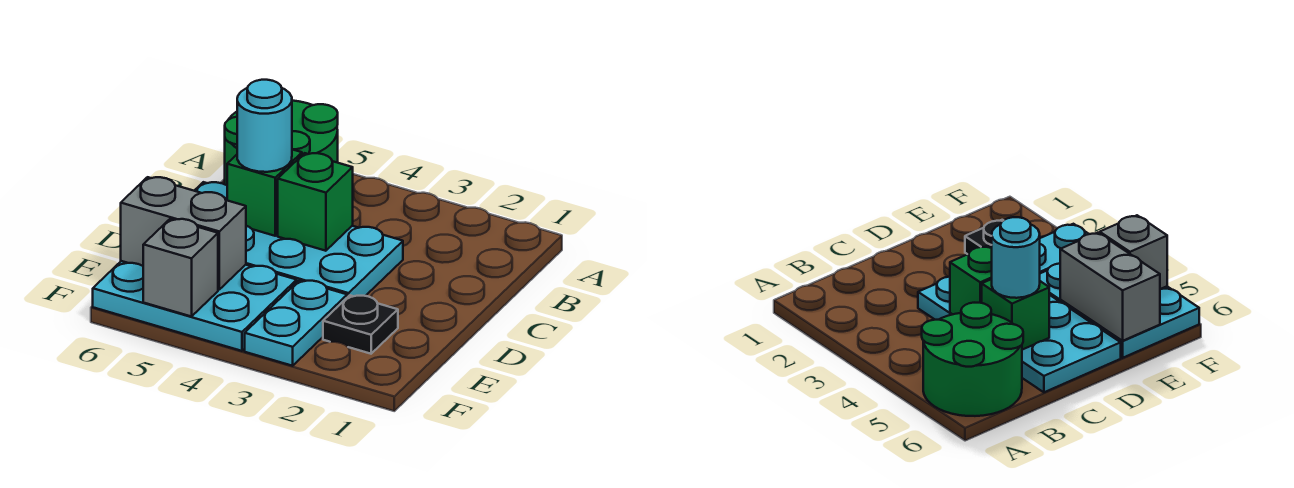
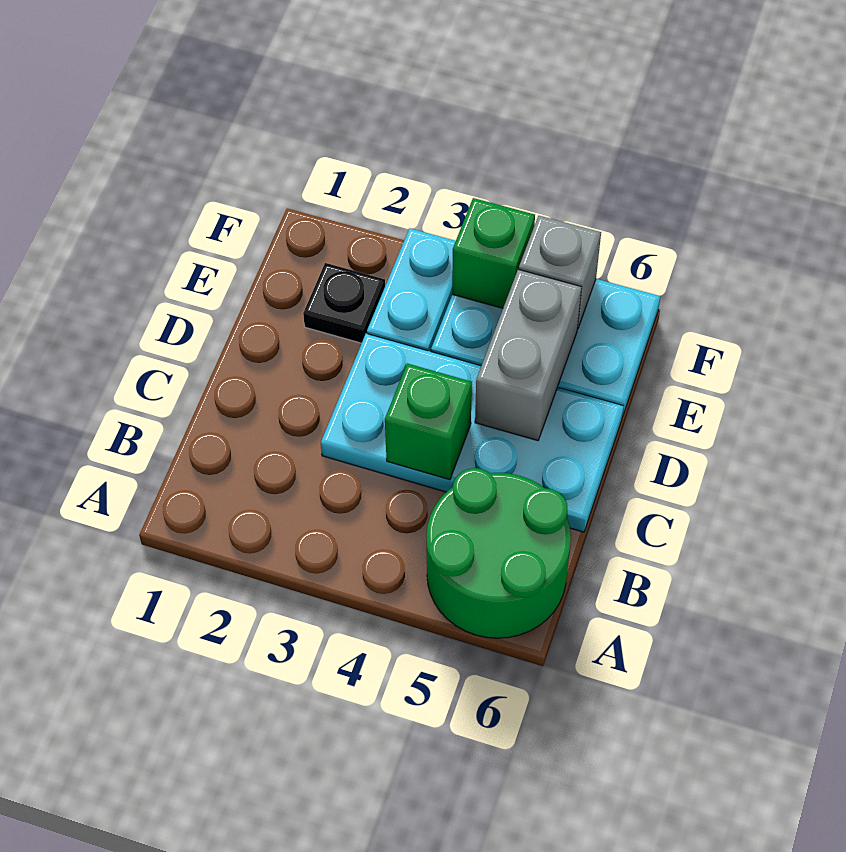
green brick C5 level 2 -> green brick F4 level 2
cyan round brick C5 level 3 -> none
grey brick E5:E6 level 2 -> grey brick D5:E5 level 2

